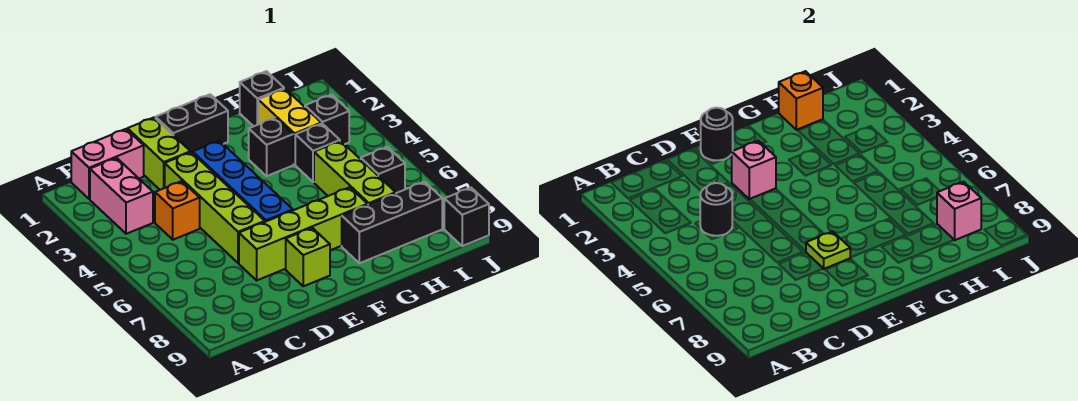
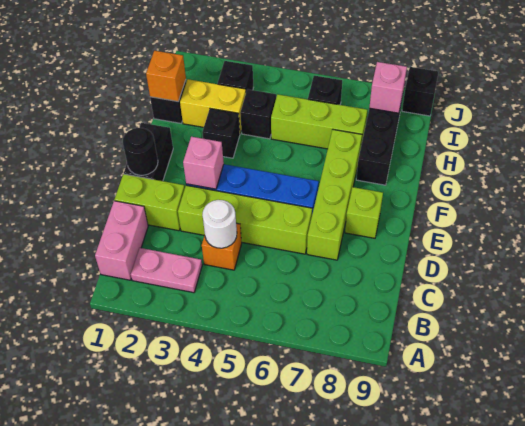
pink brick B2:B3 level 1 -> pink plate B2:B3 level 1
black round brick C4 level 2 -> white round brick C4 level 2
lime plate E7 level 2 -> none

